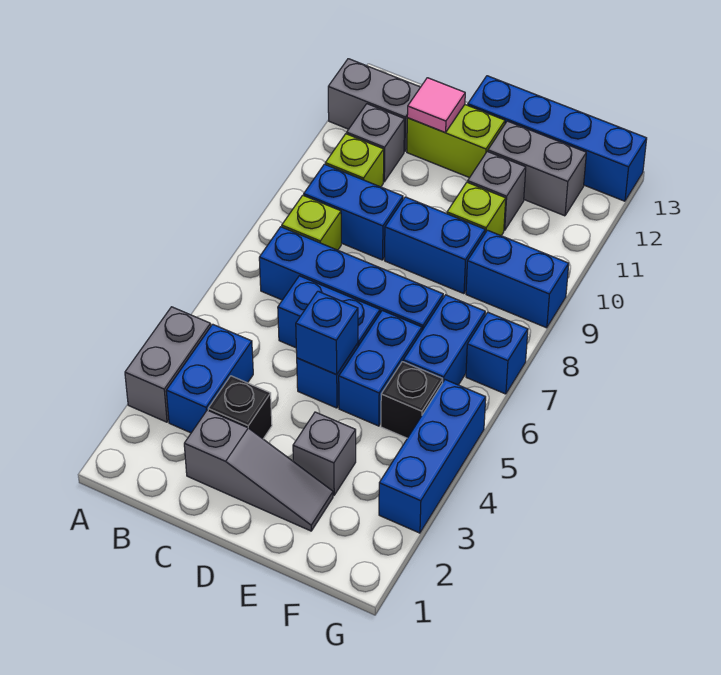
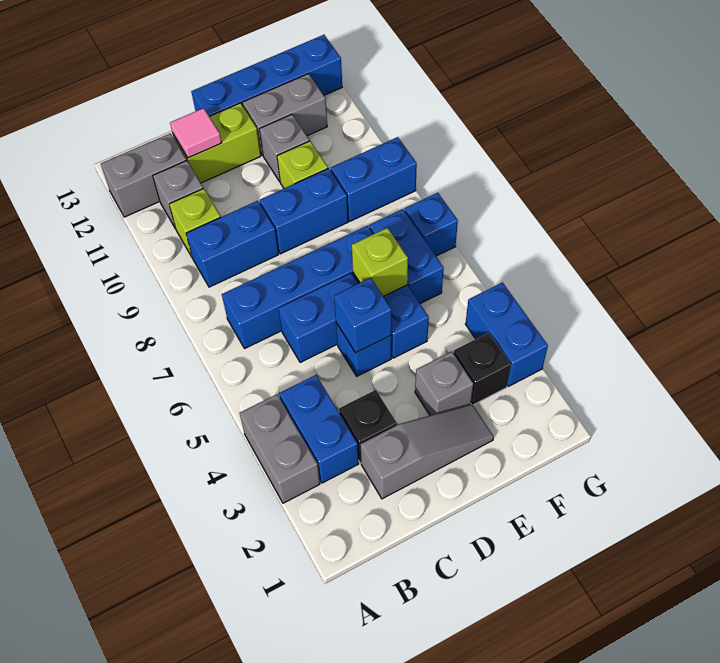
lime brick B8 level 1 -> lime brick E6 level 2
black brick F5 level 1 -> black brick F3 level 1
blue brick G3:G5 level 1 -> blue brick G3:G4 level 1

